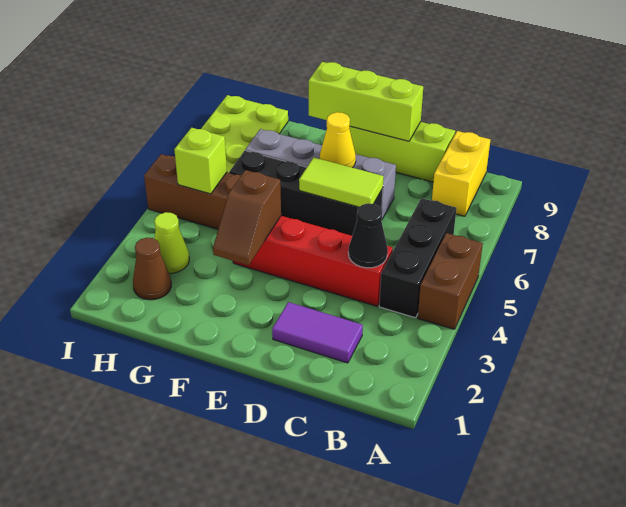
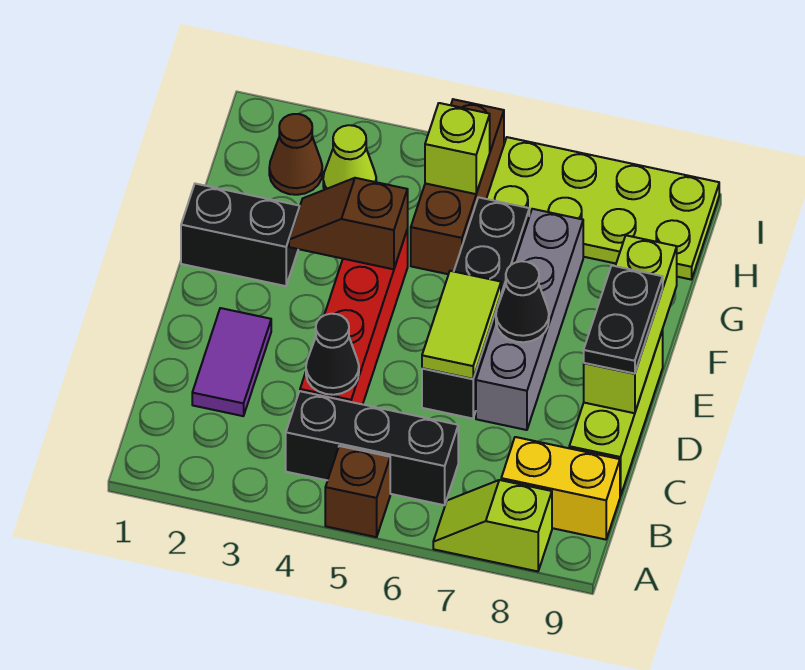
brown brick A4:A5 level 1 -> brown brick A5 level 1
none -> lime slope A7:A8 level 1 top 8
none -> black plate D9:E9 level 3
yellow cone E7 level 2 -> black cone E7 level 2
none -> black brick F1:F2 level 1

